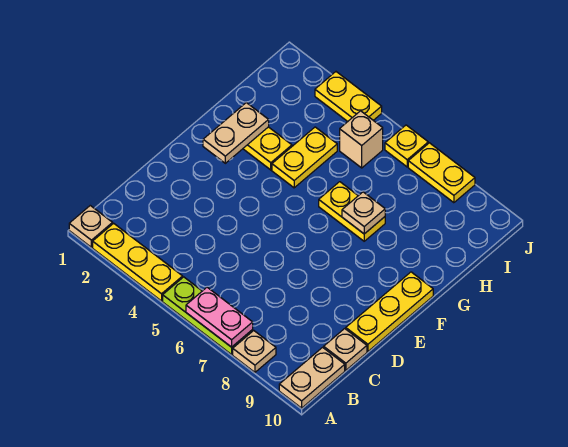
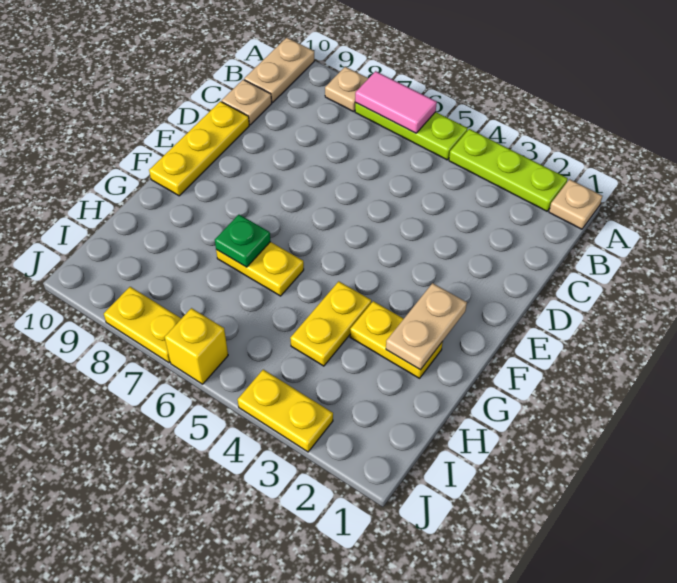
yellow plate A2:A4 level 1 -> lime plate A2:A4 level 1
pink plate A6:A7 level 2 -> pink tile A6:A7 level 2
tan plate G7 level 2 -> green plate G7 level 2
tan brick I5 level 1 -> none
yellow plate J6 level 1 -> yellow brick J6 level 1

